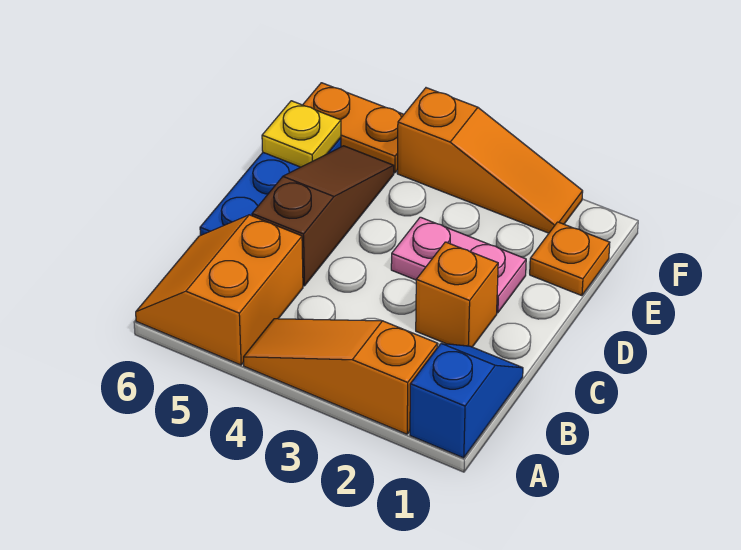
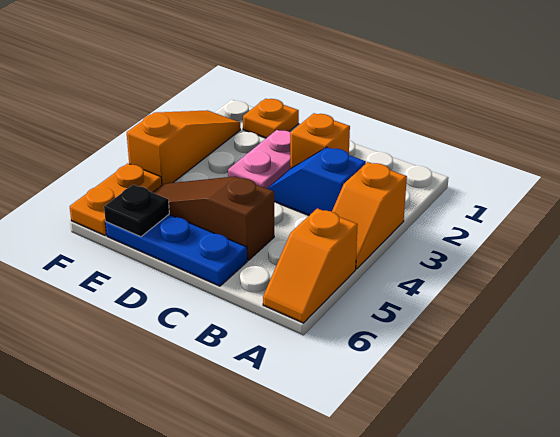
blue slope A1:B1 level 1 top A -> blue slope B3:C3 level 1 top B
orange slope A2:A4 level 1 top 2 -> orange slope A3:A4 level 1 top 3
orange slope A5:B6 level 1 top 5 -> orange slope A5:A6 level 1 top 5
yellow plate E6 level 2 -> black plate E6 level 2

